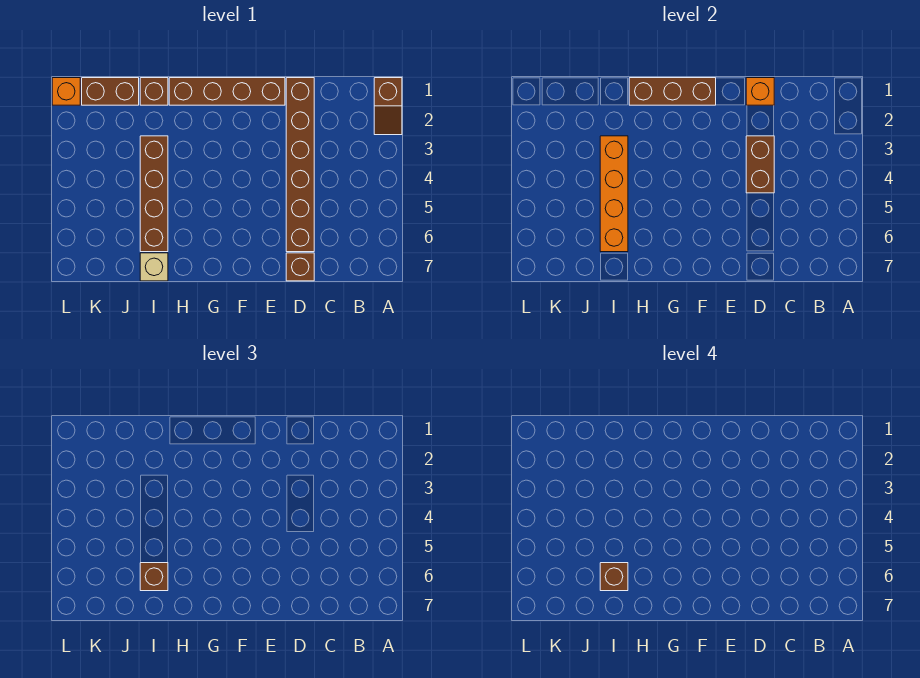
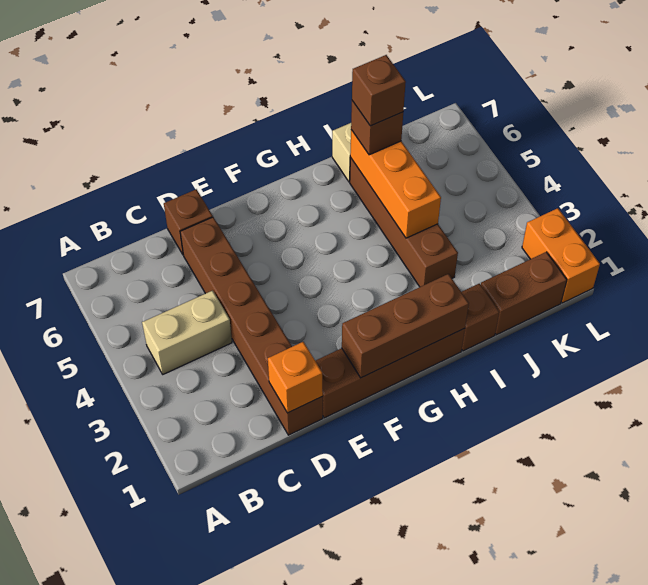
brown slope A1:A2 level 1 top 1 -> none
none -> tan brick B4:C4 level 1
brown brick D3:D4 level 2 -> none
orange brick I3:I6 level 2 -> orange brick I4:I6 level 2
orange brick L1 level 1 -> orange brick L1:L2 level 1

